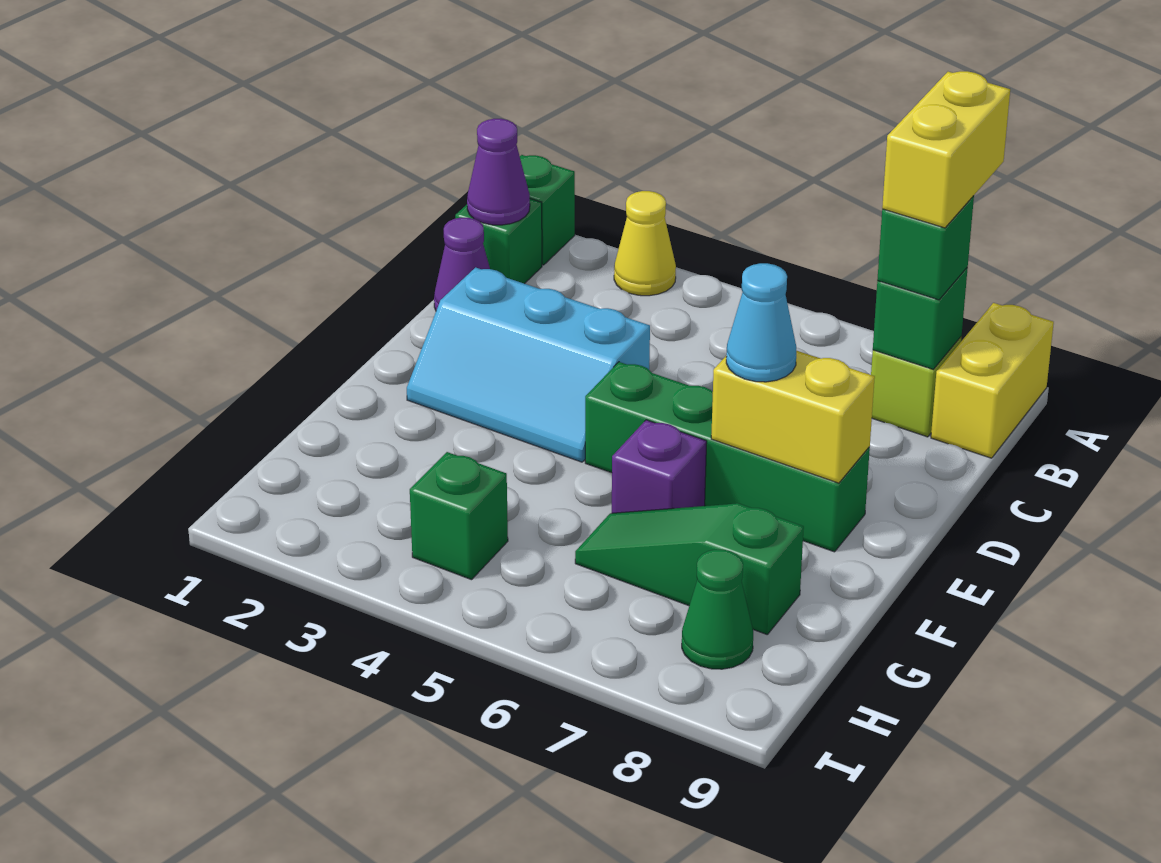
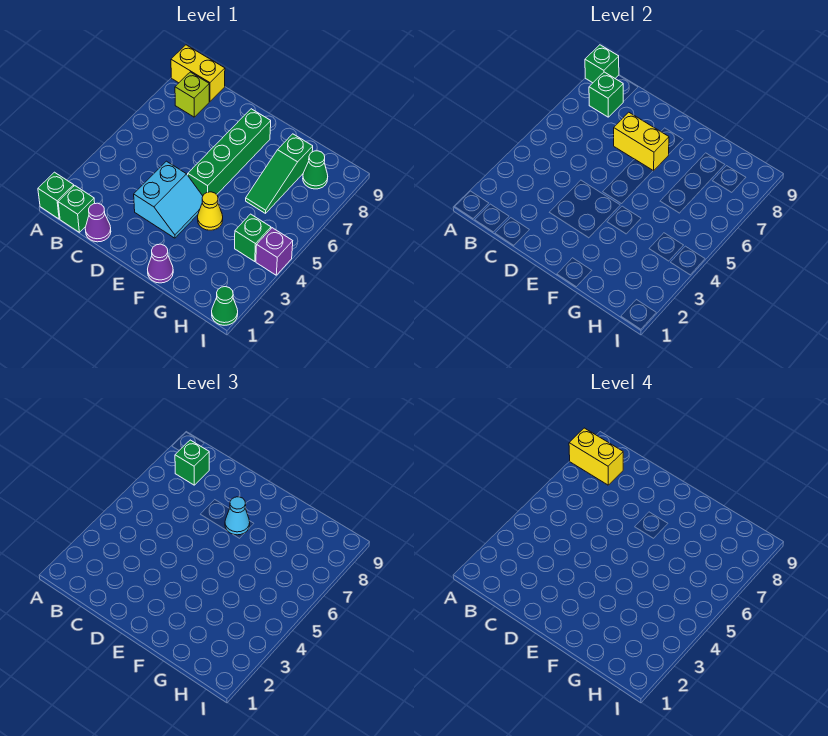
yellow cone A3 level 1 -> yellow cone F4 level 1
none -> green brick A9 level 2
purple cone B1 level 2 -> purple cone F1 level 1
cyan slope D2:E4 level 1 top D -> cyan slope D3:E4 level 1 top D
yellow brick E7:E8 level 2 -> yellow brick D7:E7 level 2
purple brick F6 level 1 -> purple brick I4 level 1
none -> green cone I1 level 1

